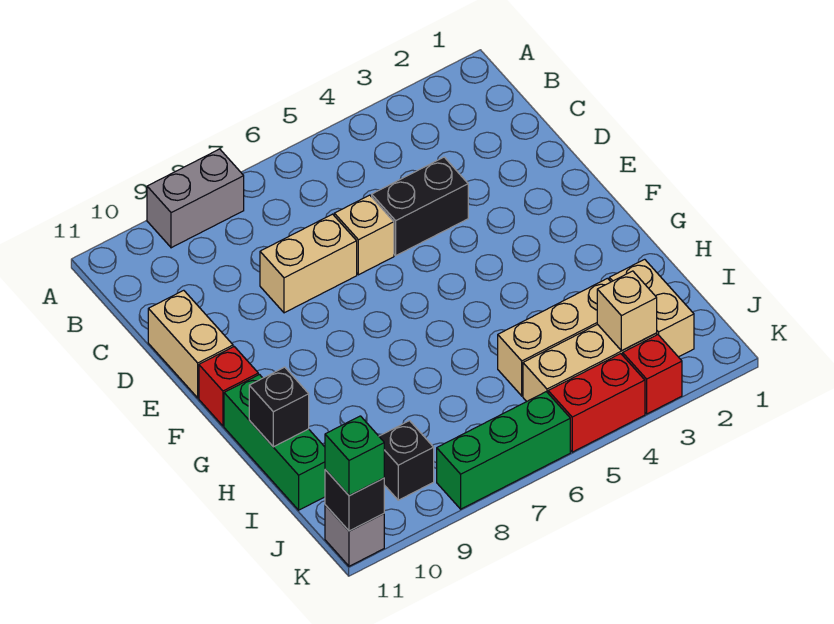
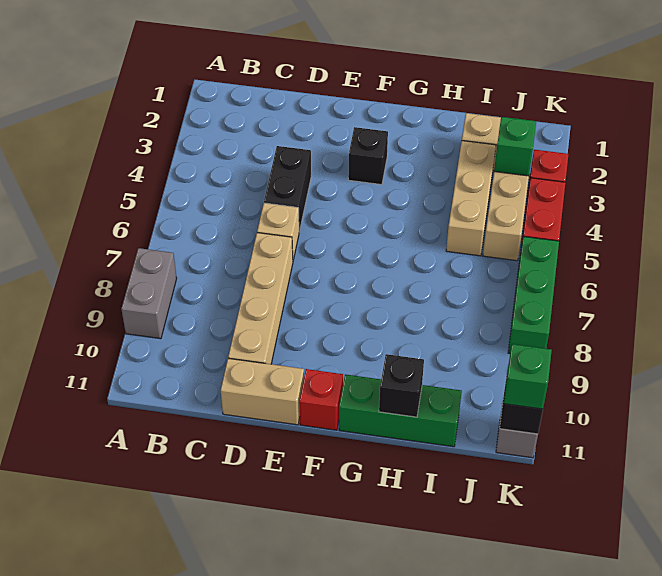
tan brick D7:D8 level 1 -> tan brick D7:D10 level 1
tan brick J3 level 2 -> green brick J3 level 2
black brick J9 level 1 -> black brick F3 level 1

